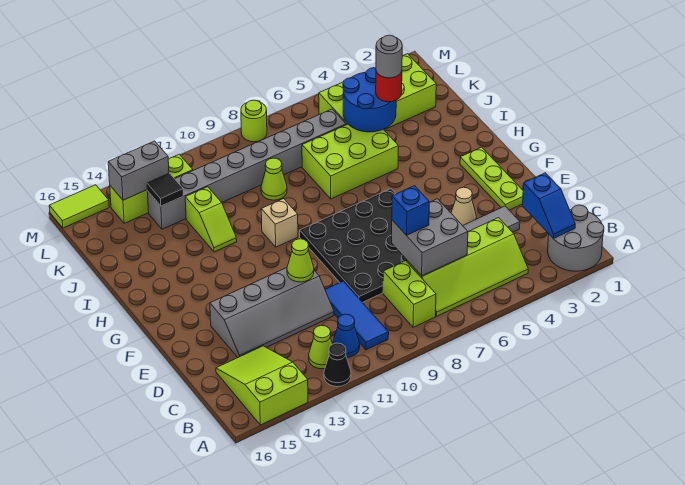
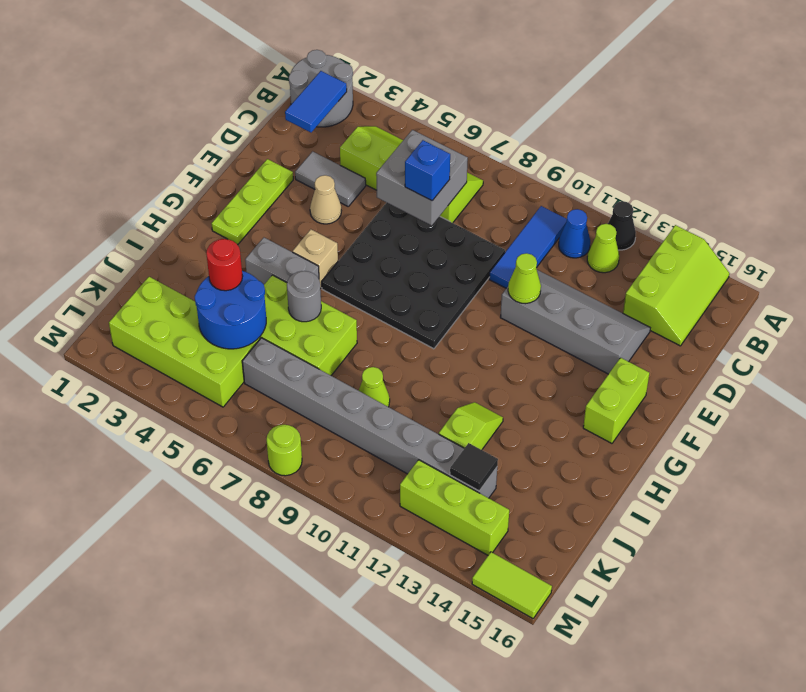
lime slope A14:C15 level 1 top A -> lime slope A14:C15 level 1 top 14
blue slope B2:C2 level 2 top C -> blue tile B2:C2 level 2
lime brick B8:C8 level 1 -> lime brick F15:G15 level 1
tan brick H10 level 1 -> tan brick G5 level 1
grey round brick J4 level 4 -> grey round brick I6 level 2
grey brick L13:L14 level 2 -> grey brick H4:H5 level 1

